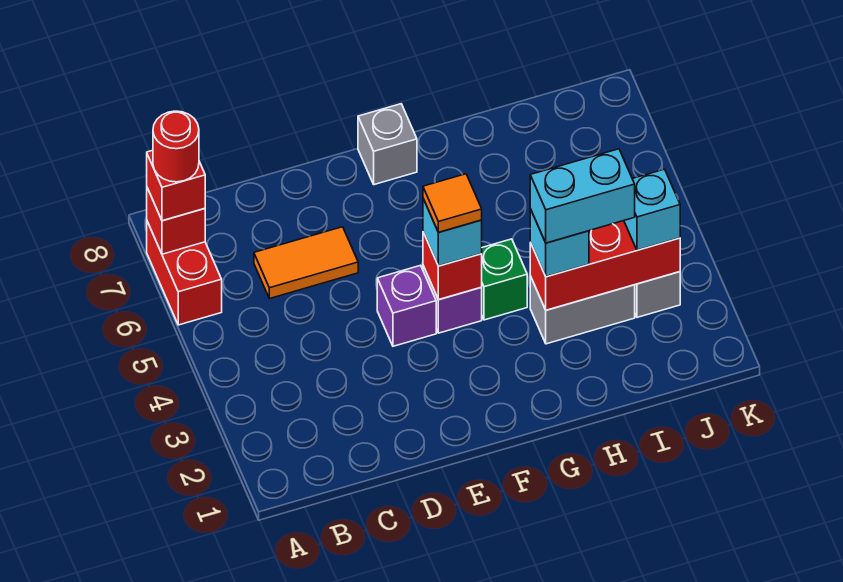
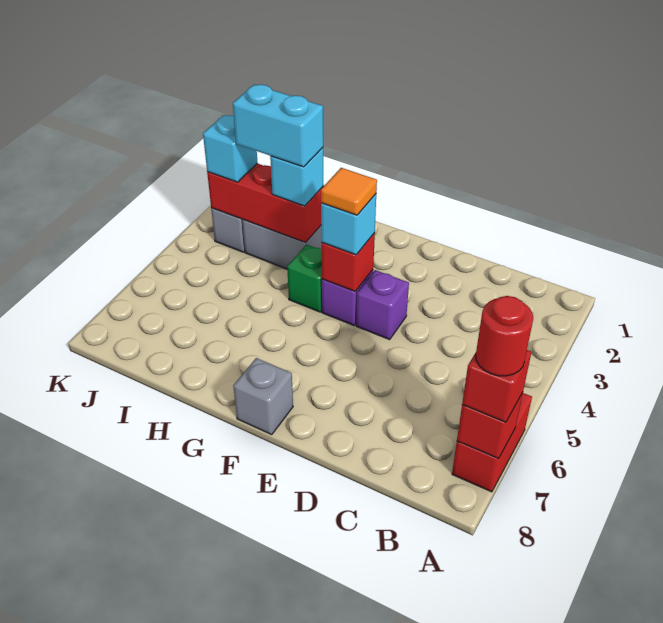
orange tile C6:D6 level 1 -> none

